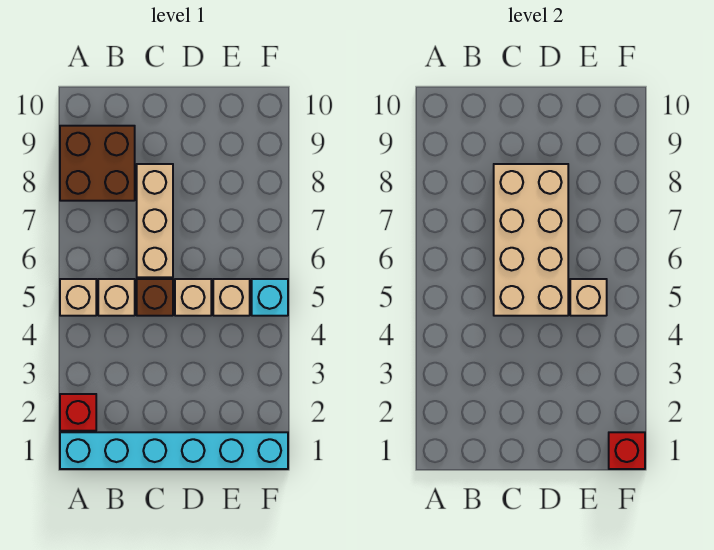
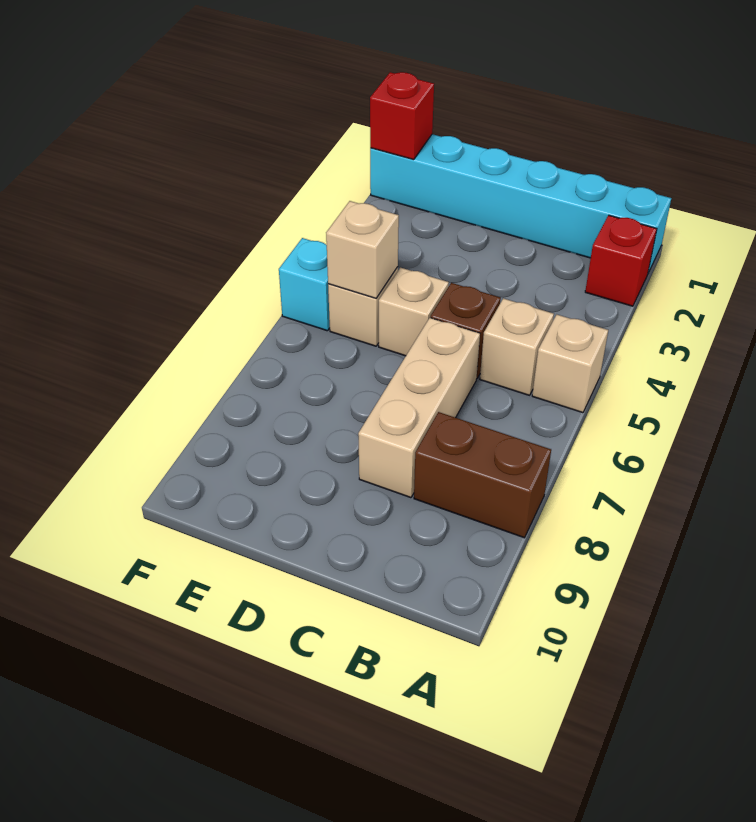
brown brick A8:B9 level 1 -> brown brick A8:B8 level 1
tan brick C5:D8 level 2 -> none

